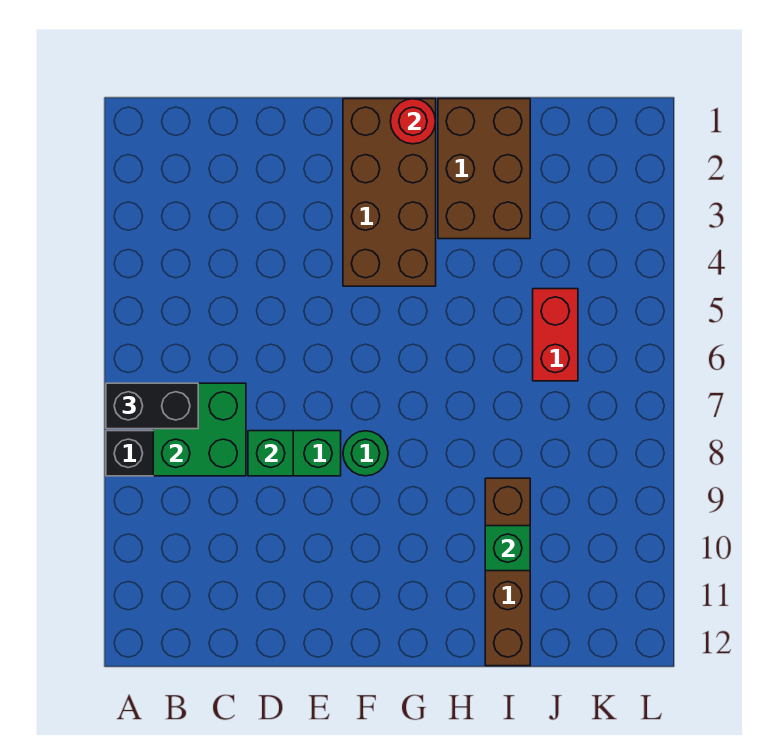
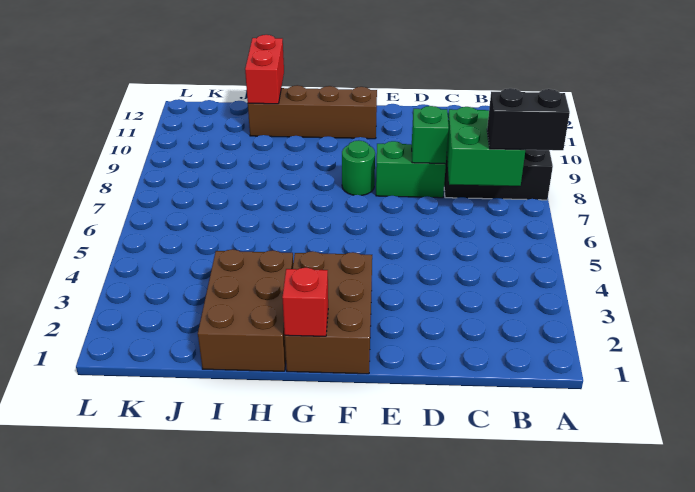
brown brick F1:G4 level 1 -> brown brick F1:G3 level 1
red round brick G1 level 2 -> red brick G1 level 2
brown brick I9:I12 level 1 -> brown brick F11:I11 level 1
green brick I10 level 2 -> none
red brick J5:J6 level 1 -> red brick I11:I12 level 2

